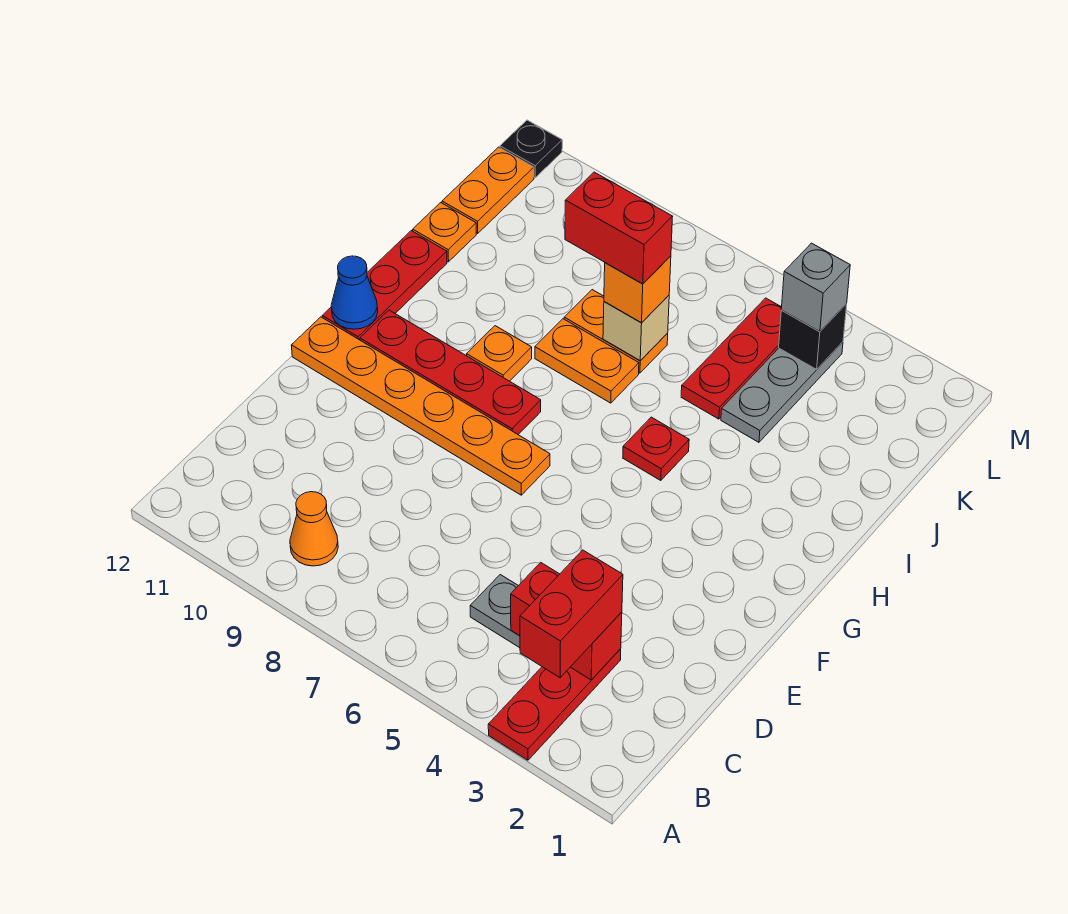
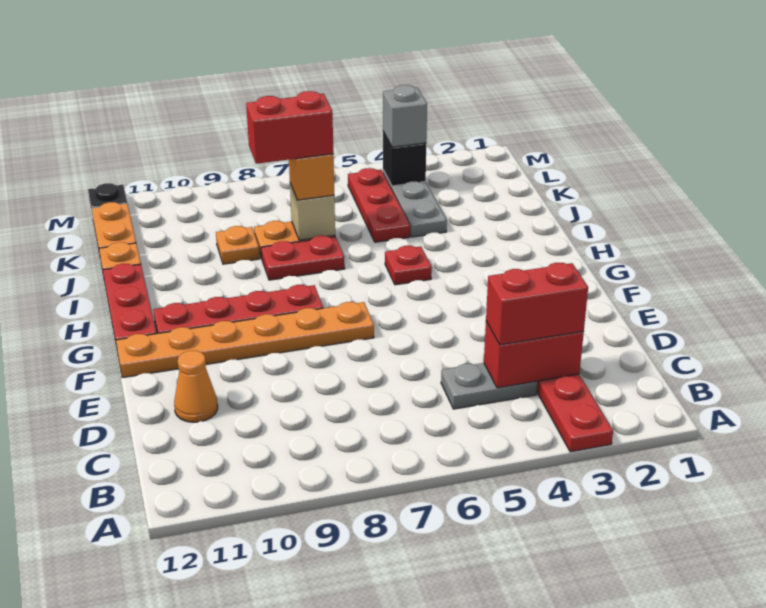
red brick B3:C3 level 3 -> red brick C3:C4 level 3
orange cone B9 level 1 -> orange cone D11 level 1
blue cone G12 level 2 -> none
orange plate H9 level 1 -> orange plate J9 level 1
orange plate I7:I8 level 1 -> red plate I7:I8 level 1

